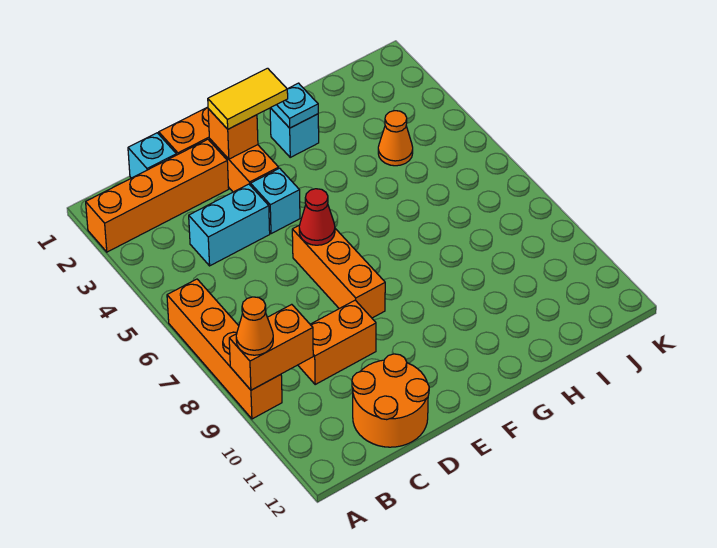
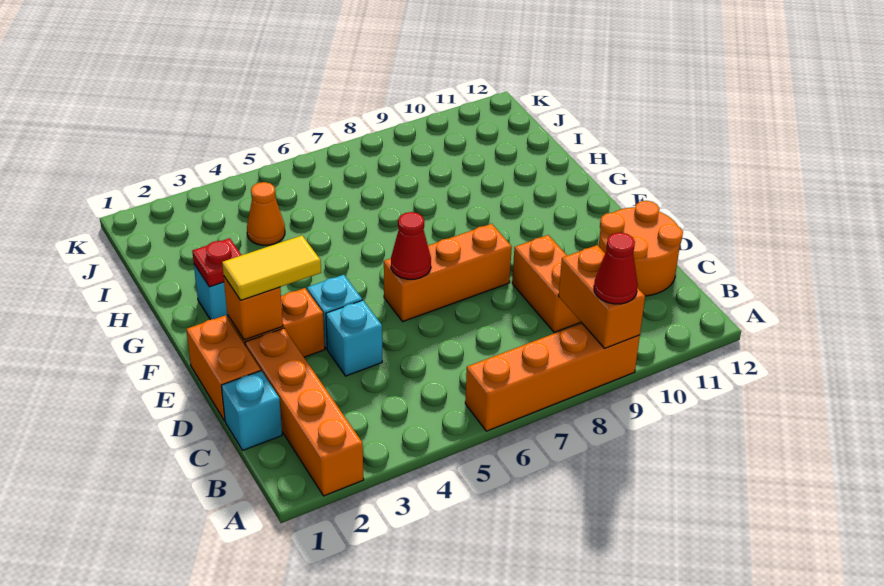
orange cone A9 level 3 -> red cone A9 level 3
cyan brick C4:D4 level 1 -> cyan brick D4 level 1
yellow tile E2:F2 level 3 -> yellow tile E2:E3 level 3
cyan plate G2 level 2 -> red plate G2 level 2

